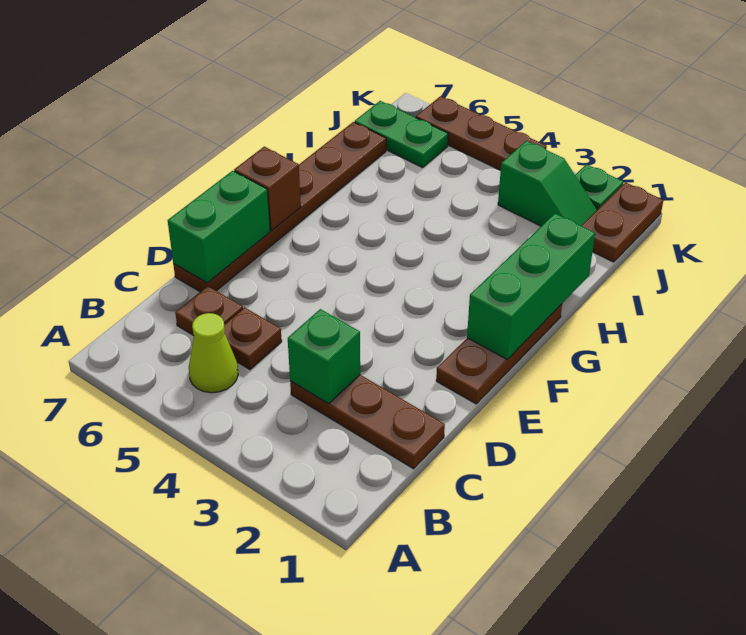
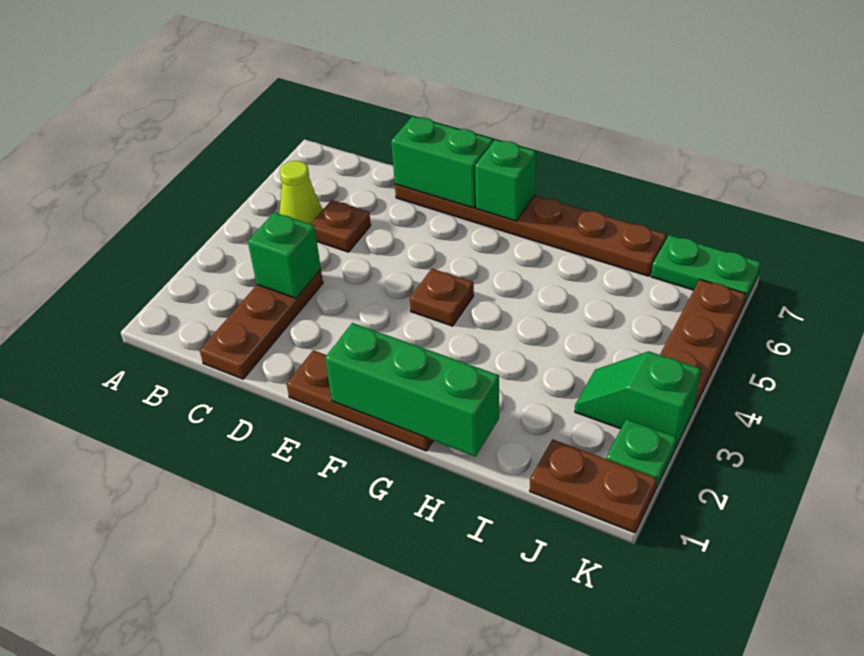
brown plate C6 level 1 -> brown plate F4 level 1
brown brick F7 level 2 -> green brick F7 level 2
green slope J2:J3 level 1 top 3 -> green slope J3:K3 level 1 top K
green plate J6:J7 level 1 -> green plate J7:K7 level 1

